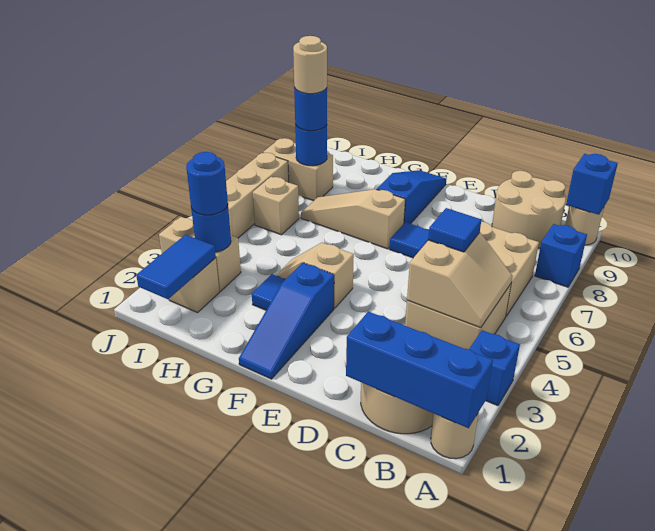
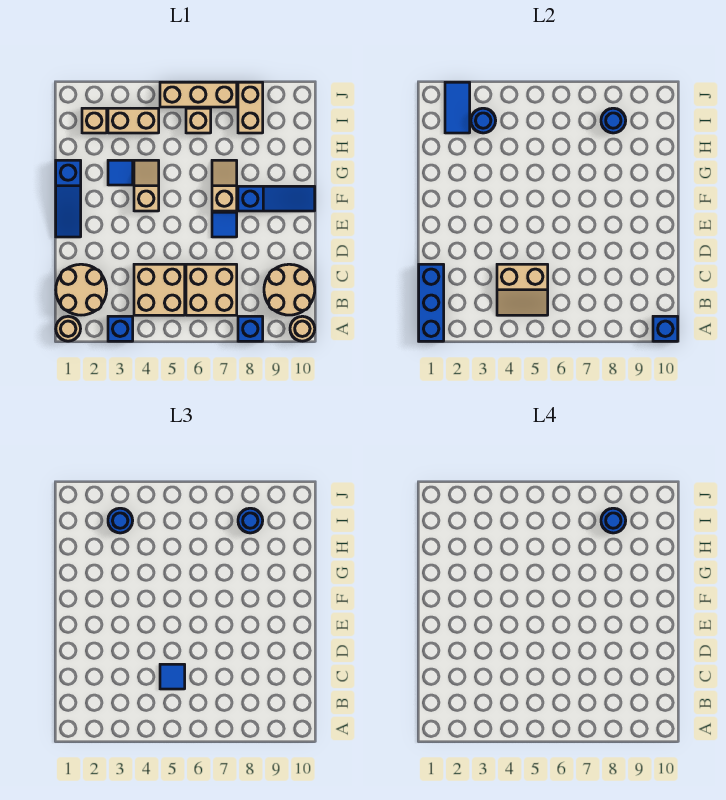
blue slope F1:F3 level 1 top 3 -> blue slope E1:G1 level 1 top G
tan slope F7:H7 level 1 top F -> tan slope F7:G7 level 1 top F
blue tile I1:I2 level 2 -> blue tile I2:J2 level 2
tan brick I3:J3 level 1 -> tan brick I3:I4 level 1
tan round brick I8 level 4 -> blue round brick I8 level 4

